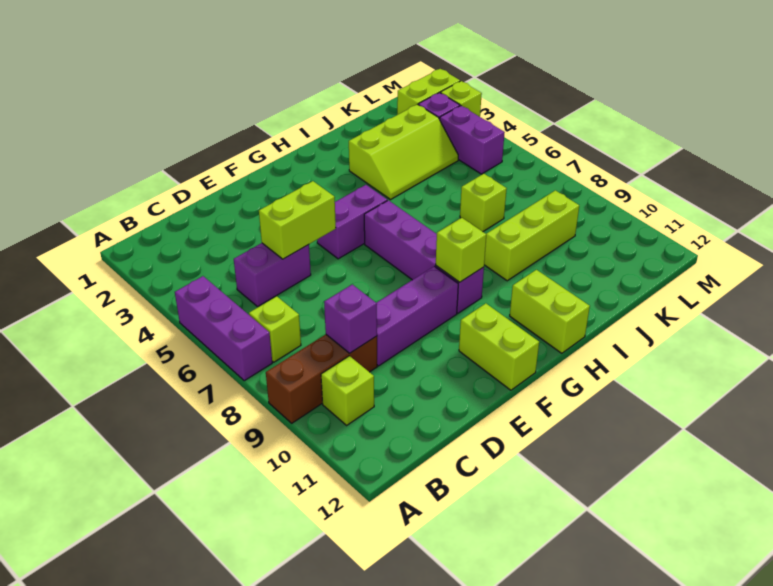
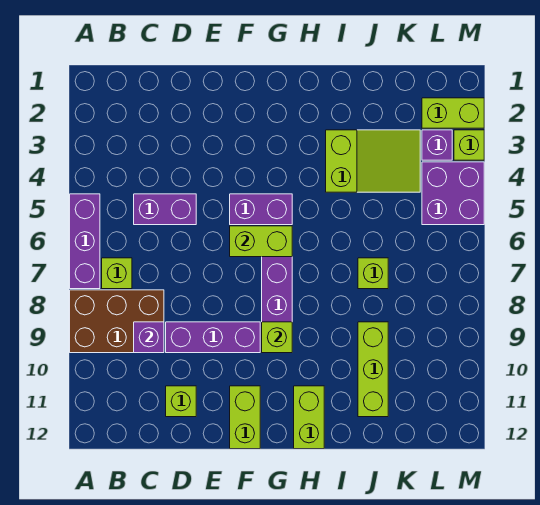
brown brick A9:C9 level 1 -> brown brick A8:C9 level 1
lime brick B10 level 1 -> lime brick D11 level 1
lime brick D5:E5 level 2 -> lime brick F6:G6 level 2
lime slope I3:K4 level 1 top 3 -> lime slope I3:K4 level 1 top I
lime brick I9:K9 level 1 -> lime brick J9:J11 level 1
purple brick L4:L5 level 1 -> purple brick L4:M5 level 1

